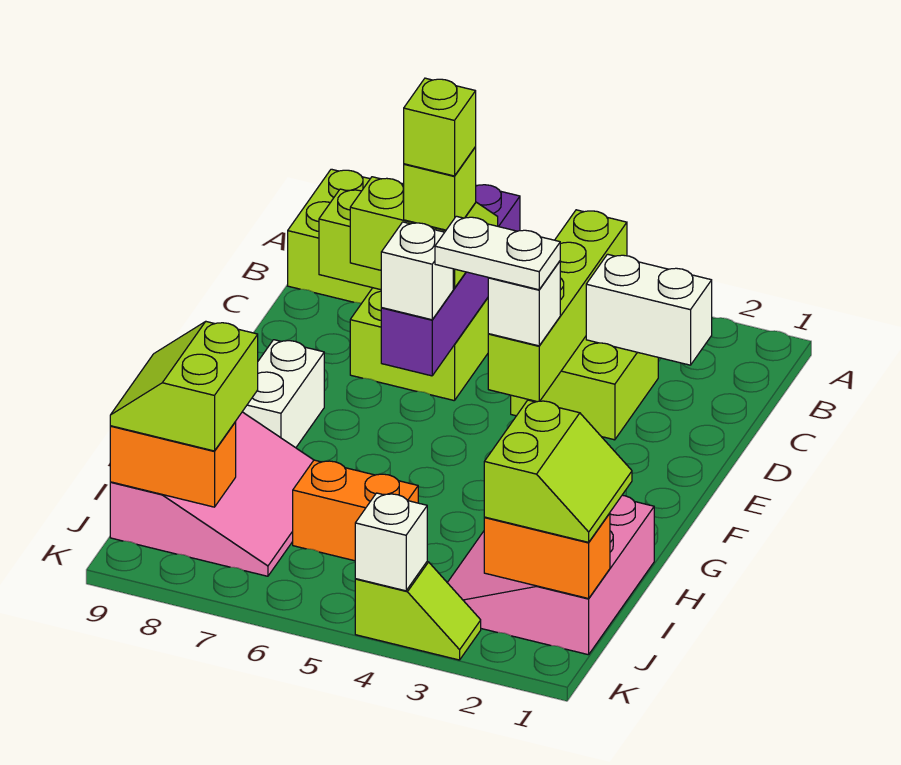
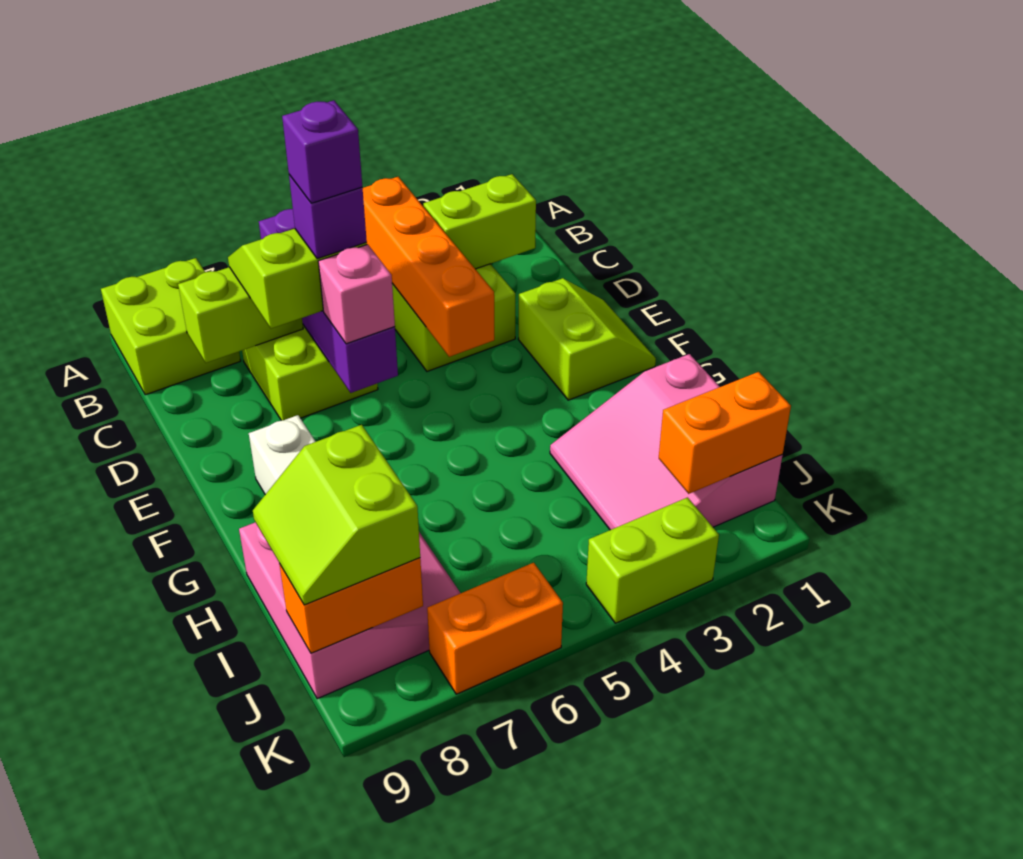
lime brick B4:E4 level 2 -> orange brick B4:E4 level 2
white brick C2:C3 level 2 -> lime brick C2:C3 level 2
lime brick D6 level 4 -> purple brick D6 level 4
lime brick D6 level 5 -> purple brick D6 level 5
white brick E4 level 3 -> none
white plate E4:E5 level 4 -> none
white brick E6 level 3 -> pink brick E6 level 3
lime slope I1:J2 level 3 top 2 -> lime slope E1:F2 level 1 top 2
orange brick I5:I6 level 1 -> orange brick K6:K7 level 1
lime slope K3:K4 level 1 top 4 -> lime brick K3:K4 level 1
white brick K4 level 2 -> none

